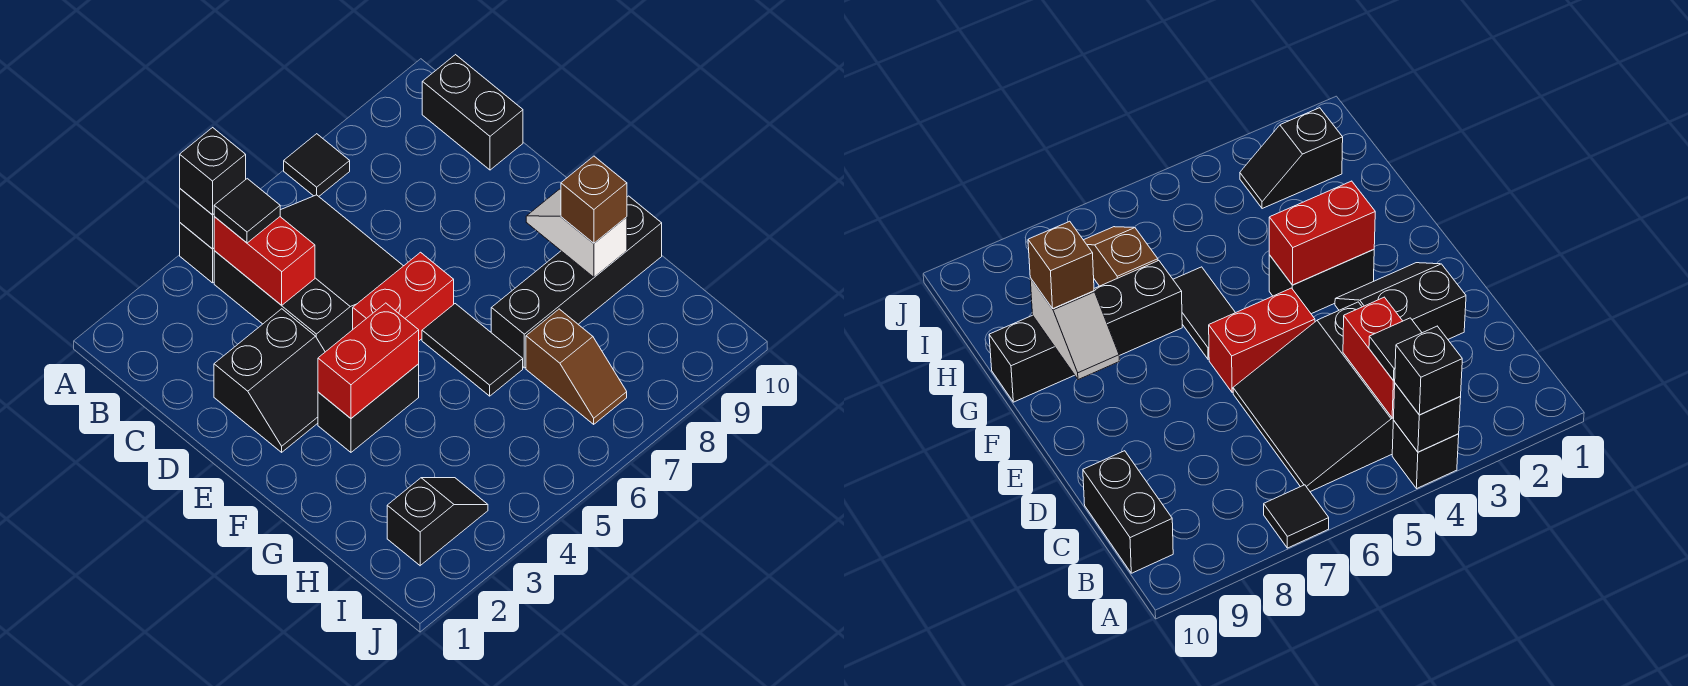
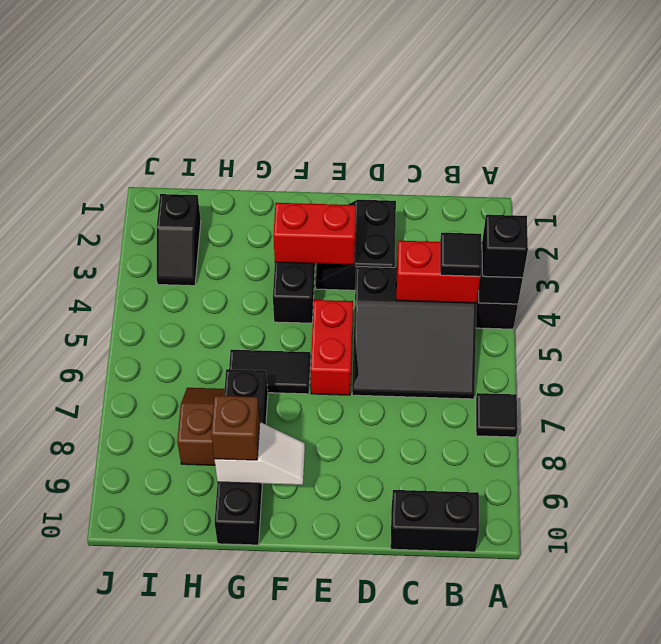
red brick F3:F4 level 2 -> red brick E3:F3 level 2
brown slope H7:I7 level 1 top H -> brown slope H7:H8 level 1 top 8

